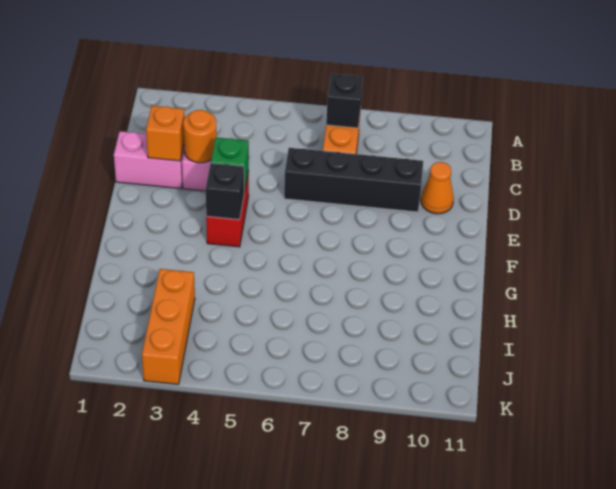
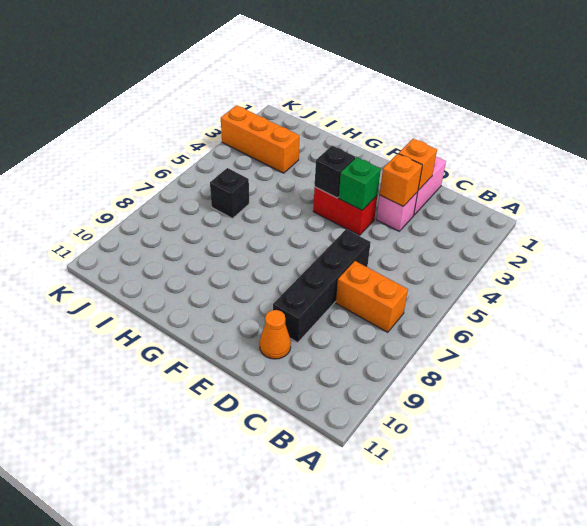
black brick B7 level 2 -> black brick I6 level 1
orange round brick D3 level 2 -> orange brick D3 level 2

